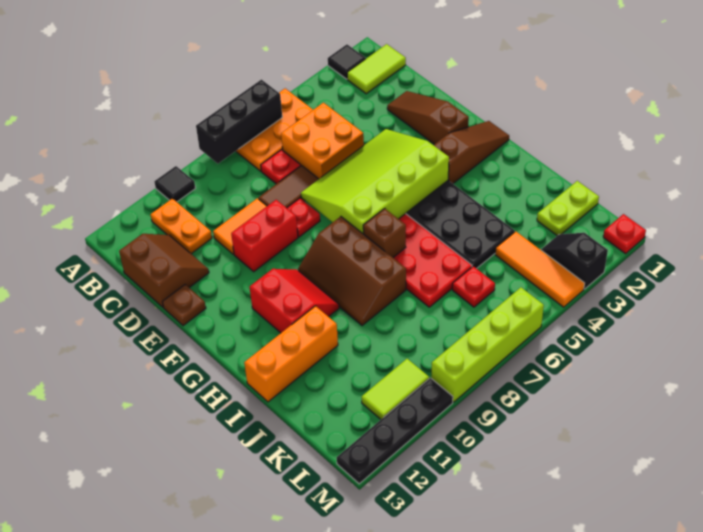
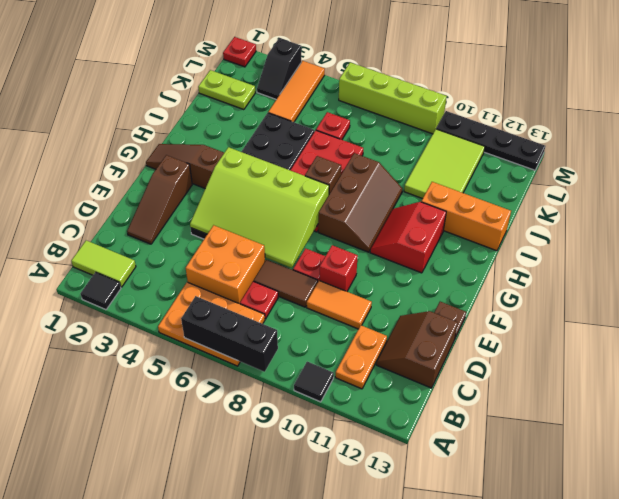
red brick E9:E10 level 1 -> red brick E9 level 1
lime tile L10:L11 level 1 -> lime tile J10:L11 level 1

